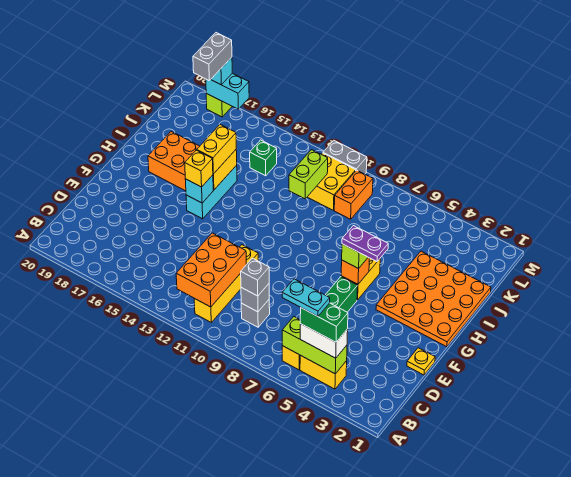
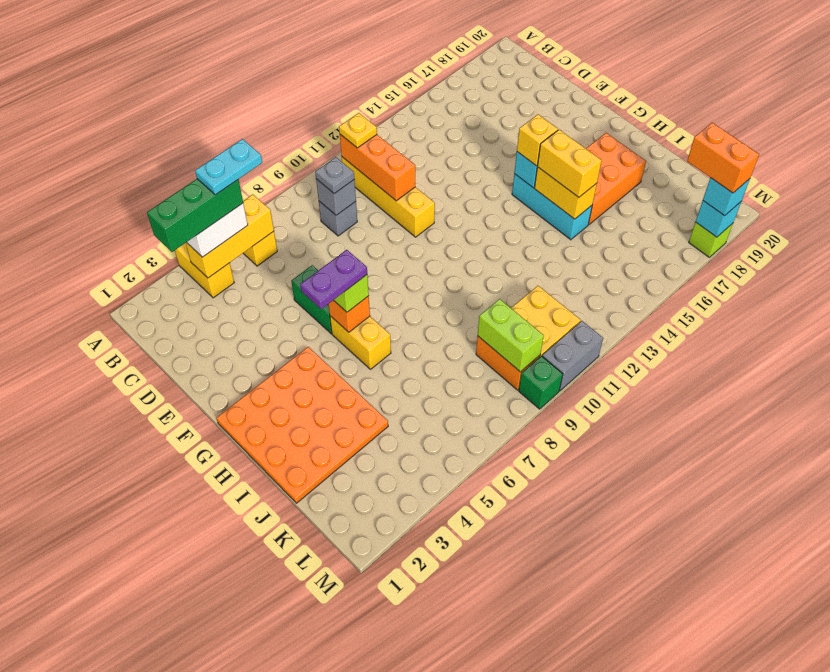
yellow brick B4:B5 level 1 -> yellow brick A4:B4 level 1
lime brick B4:B6 level 2 -> yellow brick B4:B6 level 2
green brick B4:B5 level 4 -> green brick B3:B5 level 4
orange brick B11:D12 level 2 -> orange brick B11:D11 level 2
grey brick C9 level 3 -> grey plate C9 level 3
yellow plate E1 level 1 -> yellow plate B11 level 3
lime brick J11:K11 level 2 -> lime brick K9:L9 level 2
green brick K14 level 1 -> green brick M9 level 1
grey brick L18:M18 level 4 -> orange brick L18:M18 level 4
cyan brick M17:M18 level 2 -> cyan brick M18 level 2

